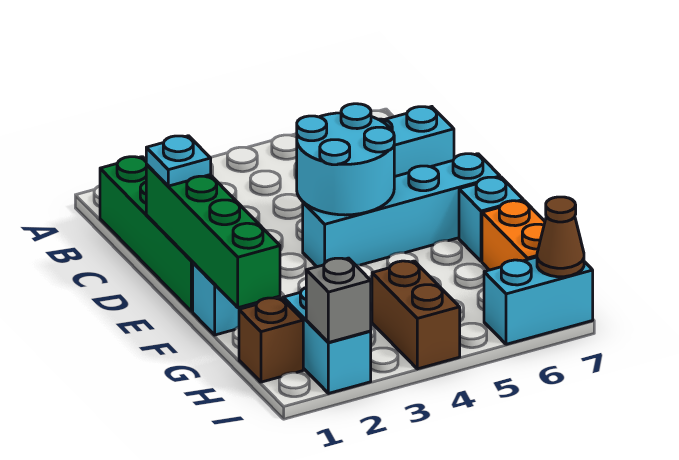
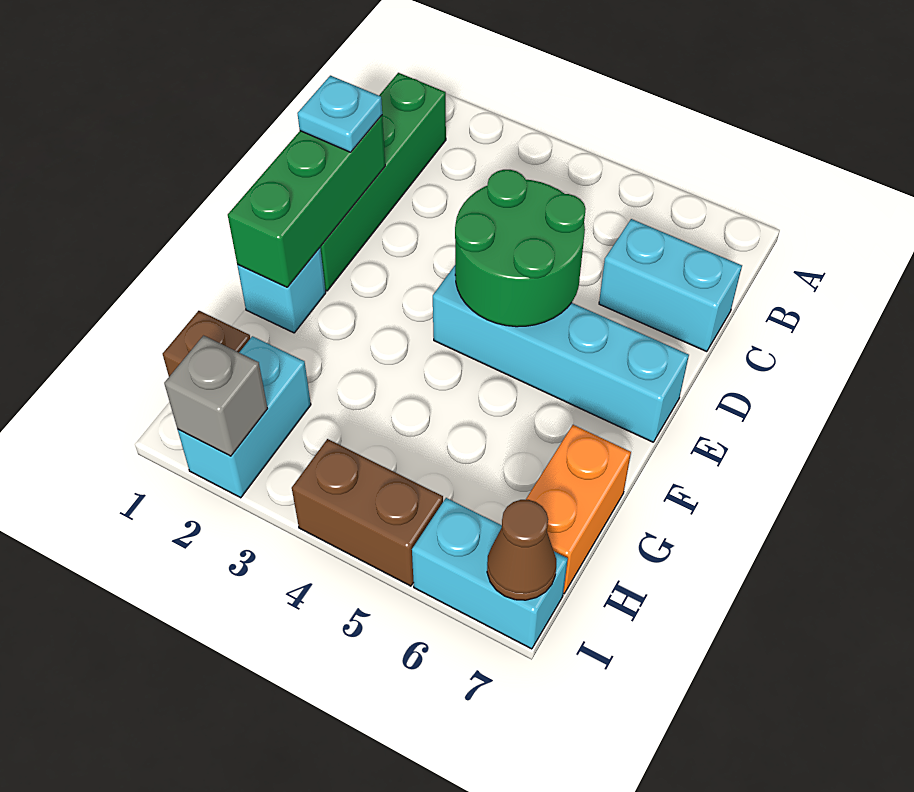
green brick D1:G1 level 2 -> green brick D1:F1 level 2
cyan round brick D4:E5 level 2 -> green round brick D4:E5 level 2
cyan brick F7 level 1 -> none
brown brick H4:I4 level 1 -> brown brick I4:I5 level 1

